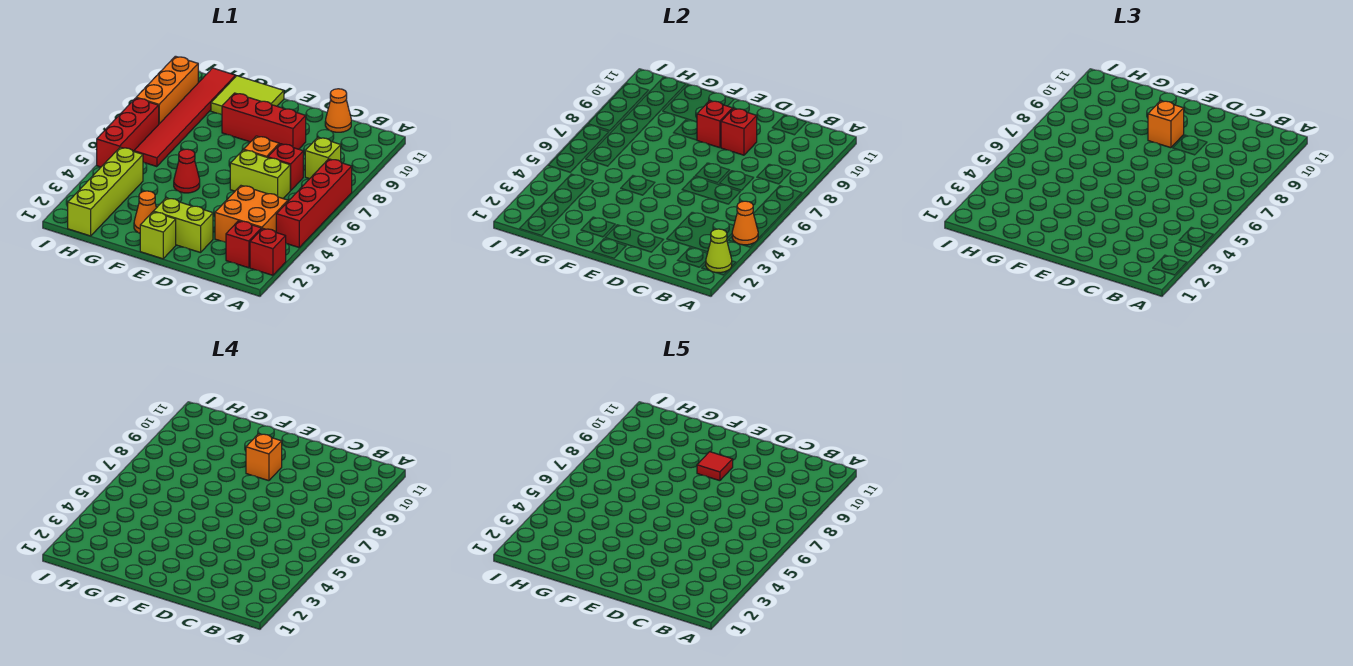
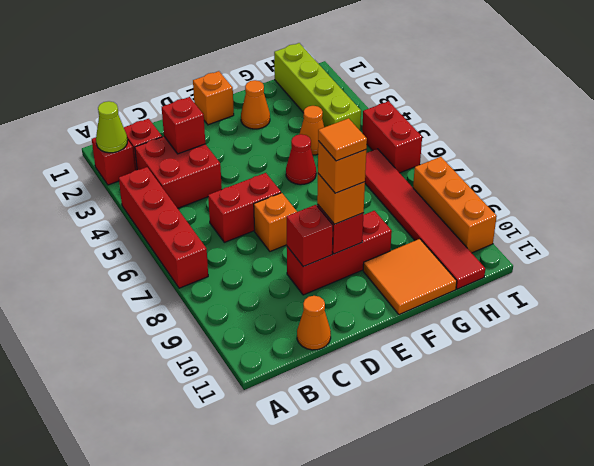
orange cone A4 level 2 -> orange cone G4 level 1
orange brick B3:C4 level 1 -> red brick B3:C4 level 1
lime brick B8 level 1 -> none
lime brick C6:D6 level 1 -> red brick C6:D6 level 1
red brick C7 level 1 -> red brick C3 level 2
lime brick D2:E2 level 1 -> none
lime brick E1 level 1 -> orange brick E1 level 1
red tile E9 level 5 -> orange tile E9 level 5
lime tile F10:G11 level 1 -> orange tile F10:G11 level 1
red brick I5:I7 level 1 -> red brick I5:I6 level 1

